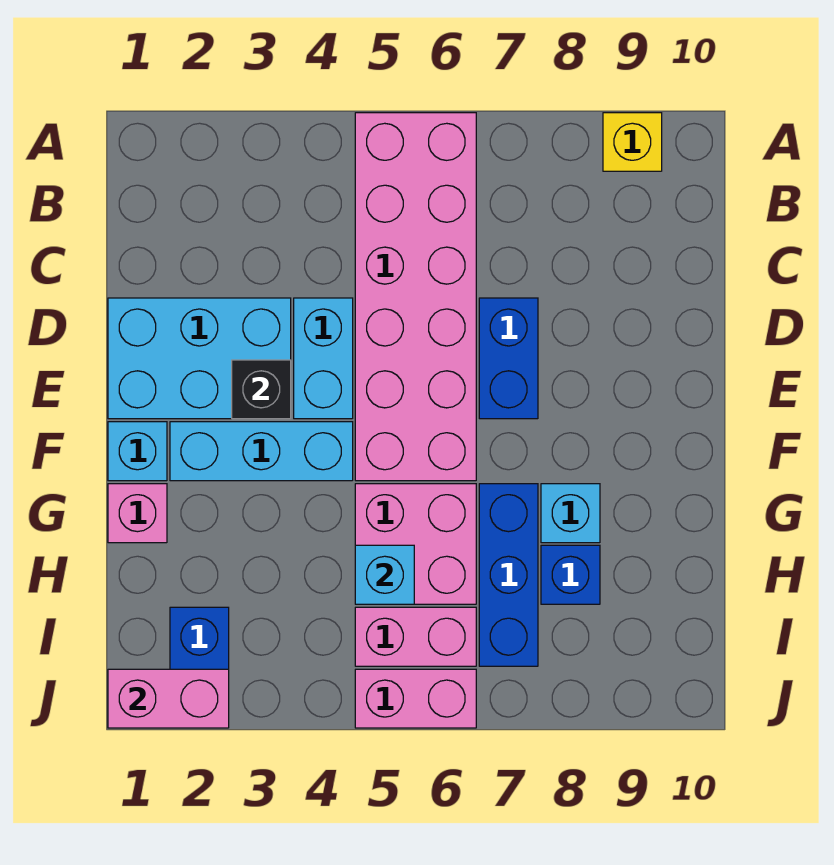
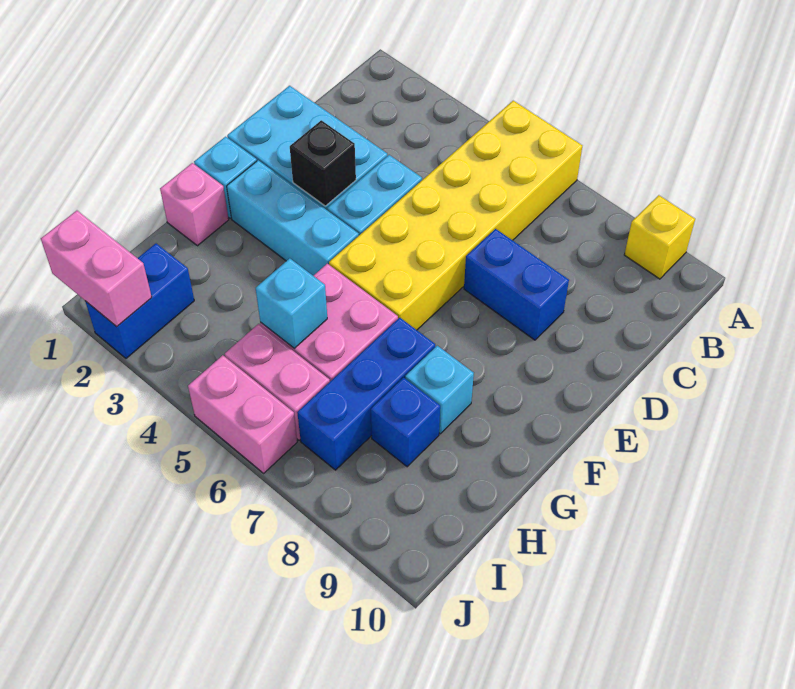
pink brick A5:F6 level 1 -> yellow brick A5:F6 level 1
blue brick D7:E7 level 1 -> blue brick D7:D8 level 1

